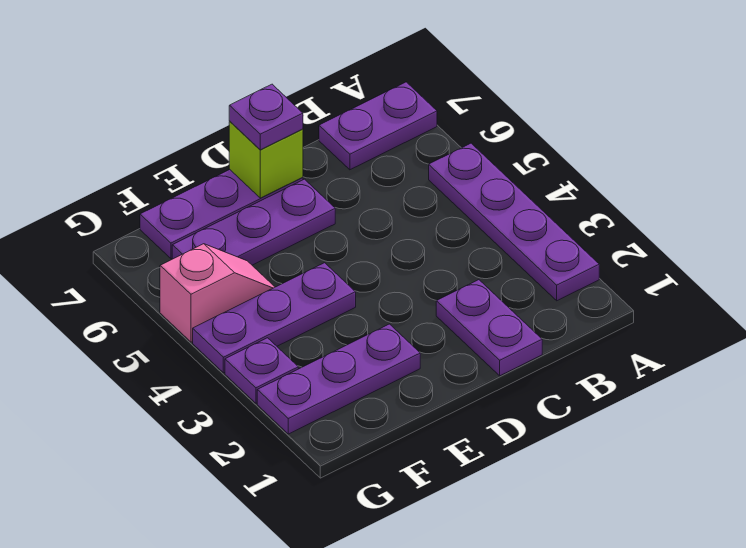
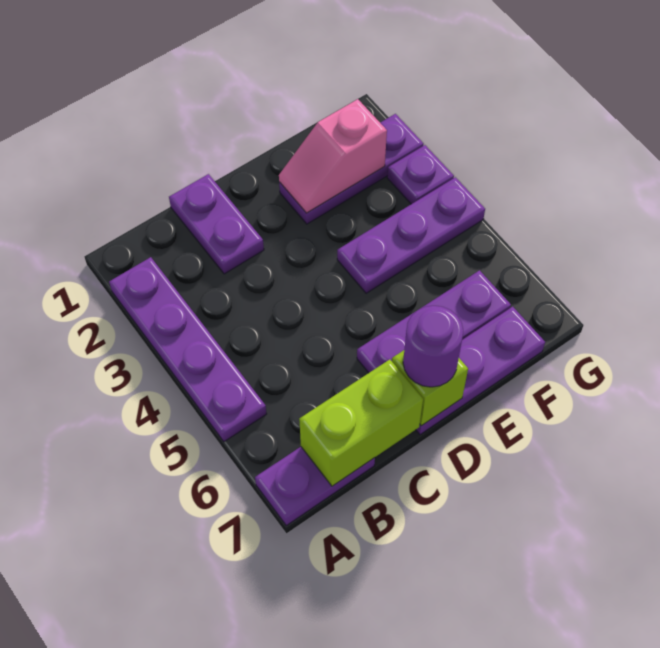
none -> lime brick B7:C7 level 2
purple plate D7 level 3 -> purple round brick D7 level 3
pink slope F5:G5 level 1 top G -> pink slope E2:F2 level 2 top F

